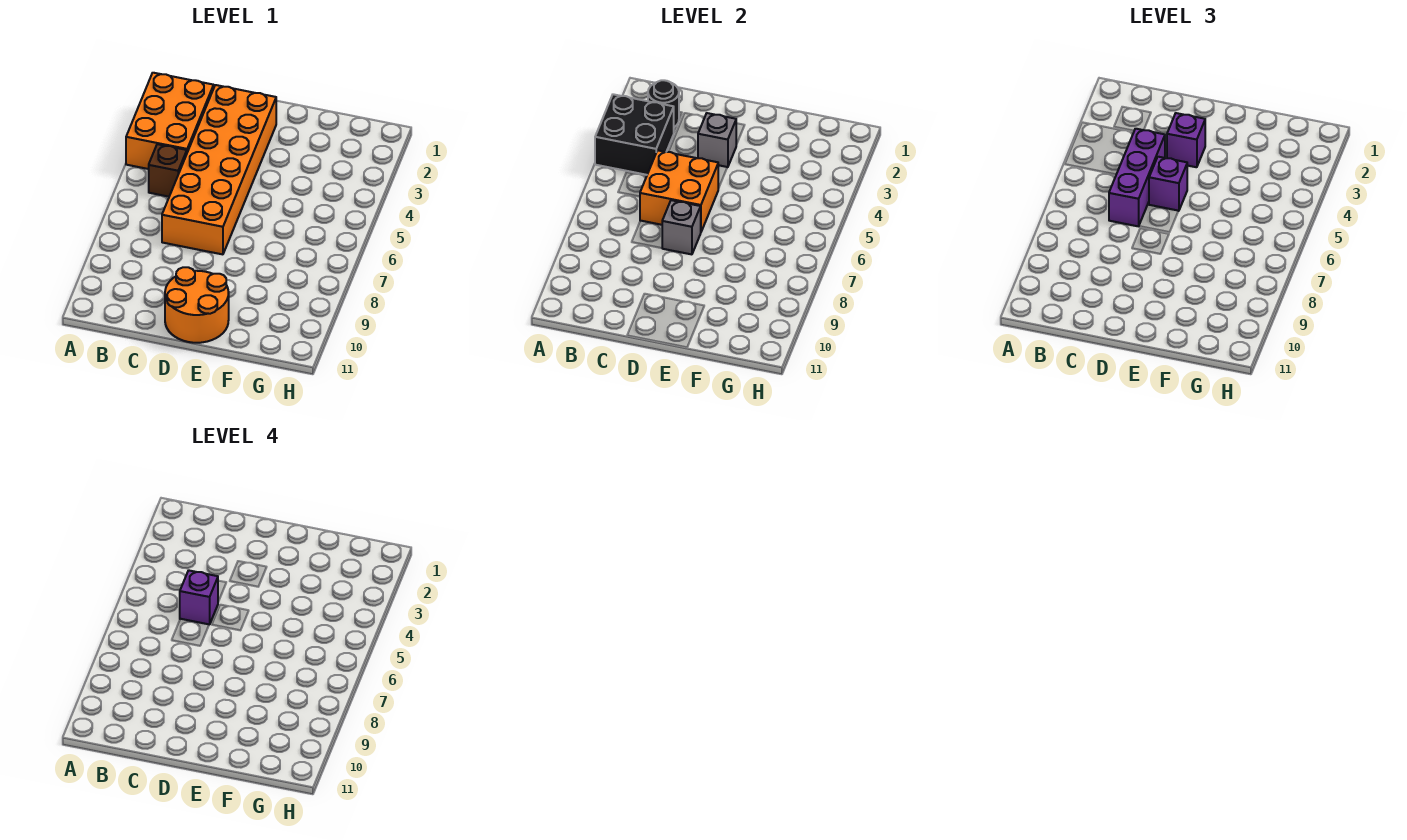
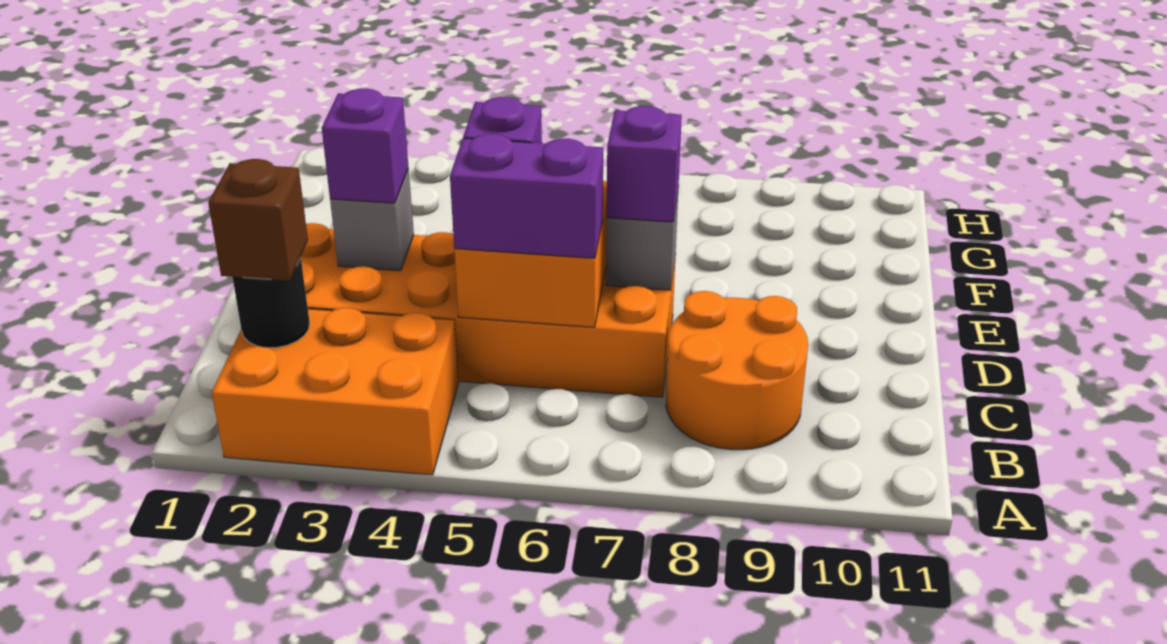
black brick A3:B4 level 2 -> none
brown brick B5 level 1 -> brown brick B2 level 3
purple brick C4:C6 level 3 -> purple brick C5:C6 level 3
purple brick C5 level 4 -> purple brick D7 level 3
orange round brick D10:E11 level 1 -> orange round brick B8:C9 level 1

